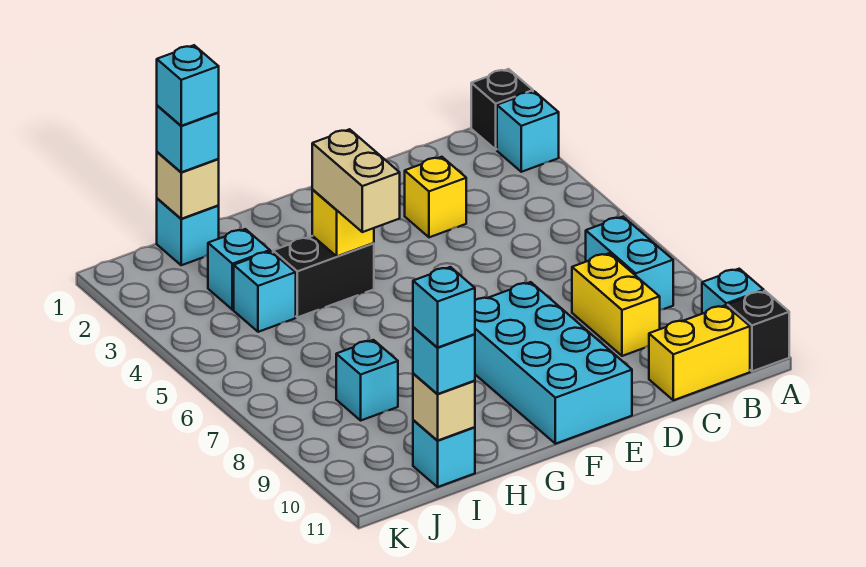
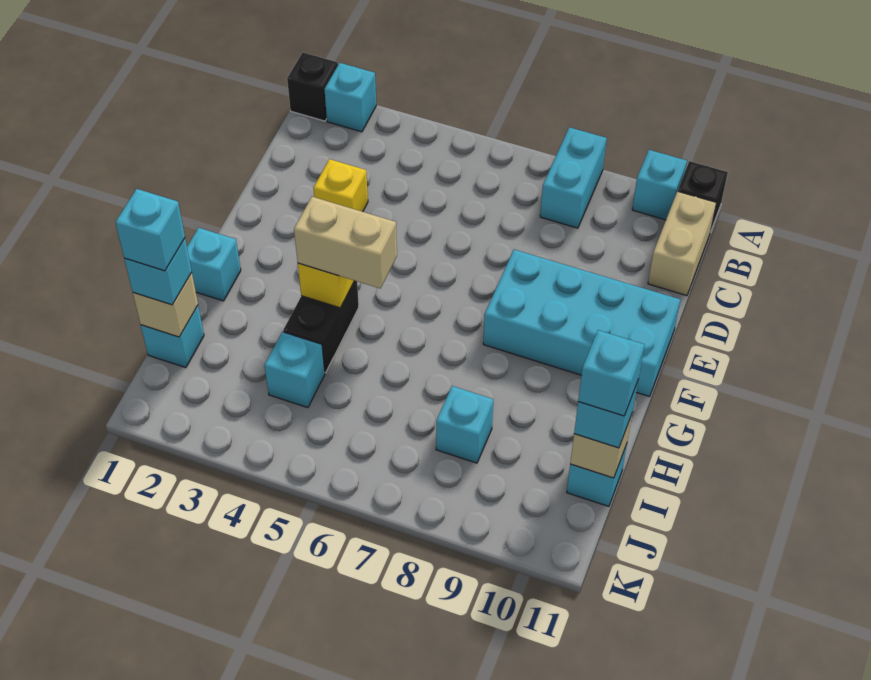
cyan brick B7:B8 level 1 -> cyan brick A8:B8 level 1
yellow brick B11:C11 level 1 -> tan brick B11:C11 level 1
yellow brick C8:C9 level 1 -> none
cyan brick I3 level 1 -> cyan brick G1 level 1

